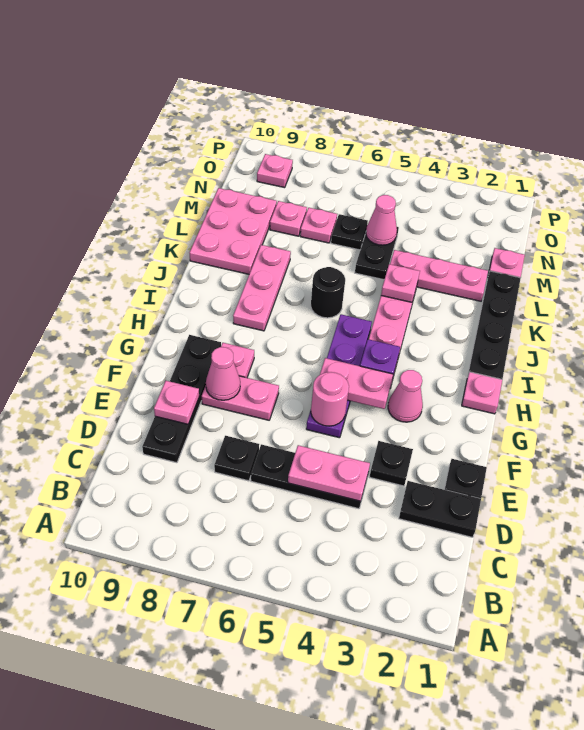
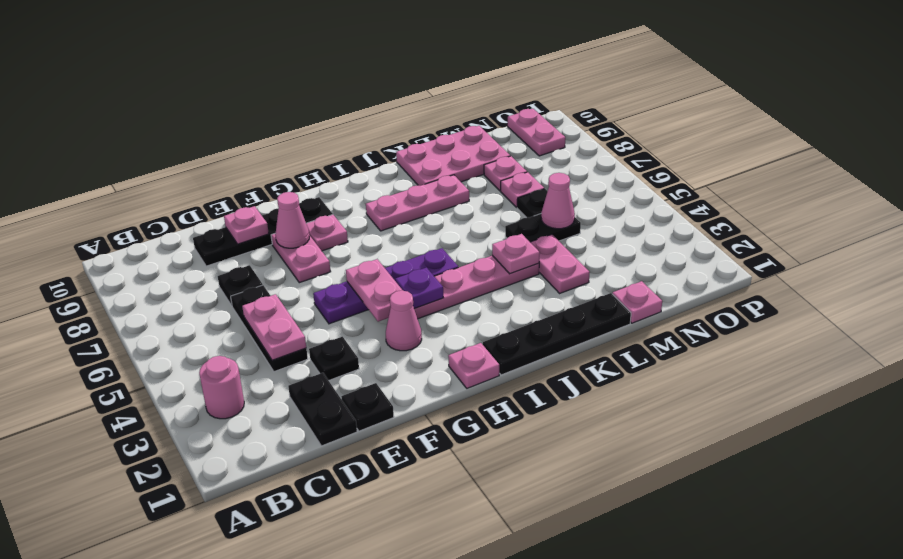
pink round brick F5 level 2 -> pink round brick B3 level 1
black round brick J6 level 1 -> none
pink plate L2:L4 level 1 -> pink plate L3:L4 level 1
pink plate O9 level 1 -> pink plate O9:O10 level 1

